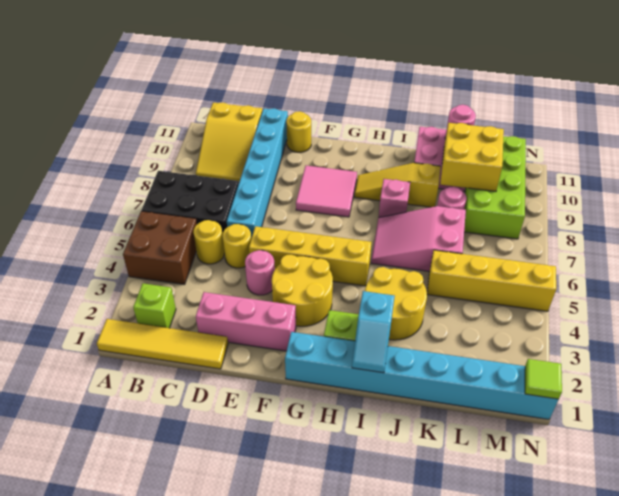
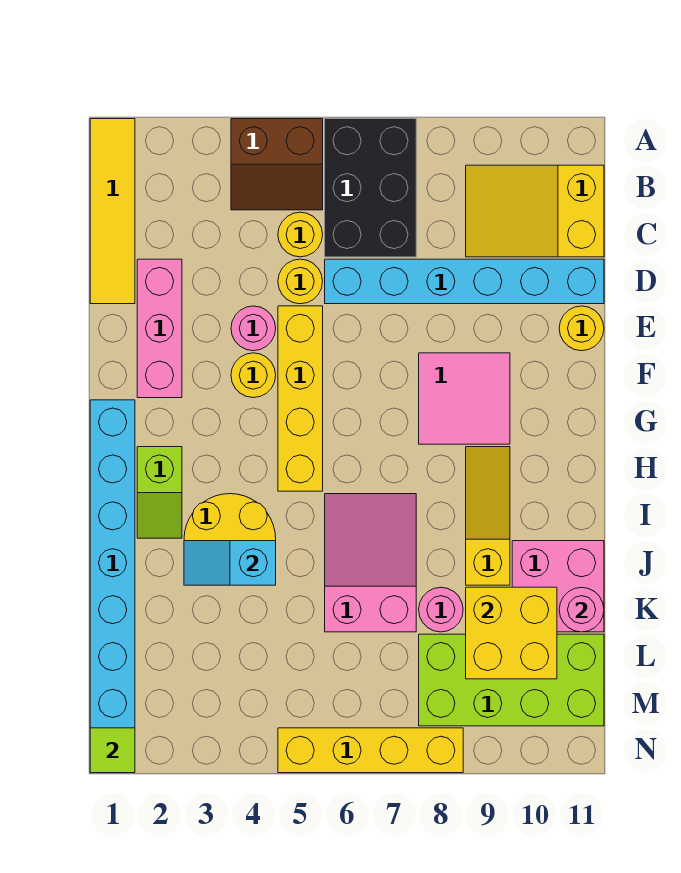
brown brick A4:B5 level 1 -> brown slope A4:B5 level 1 top A
lime brick B2 level 1 -> none
yellow round brick F3:G4 level 1 -> yellow round brick F4 level 1
cyan slope I1:I2 level 2 top 2 -> cyan slope J3:J4 level 2 top 4
pink brick I8 level 1 -> none
yellow brick K5:N5 level 1 -> yellow brick N5:N8 level 1

